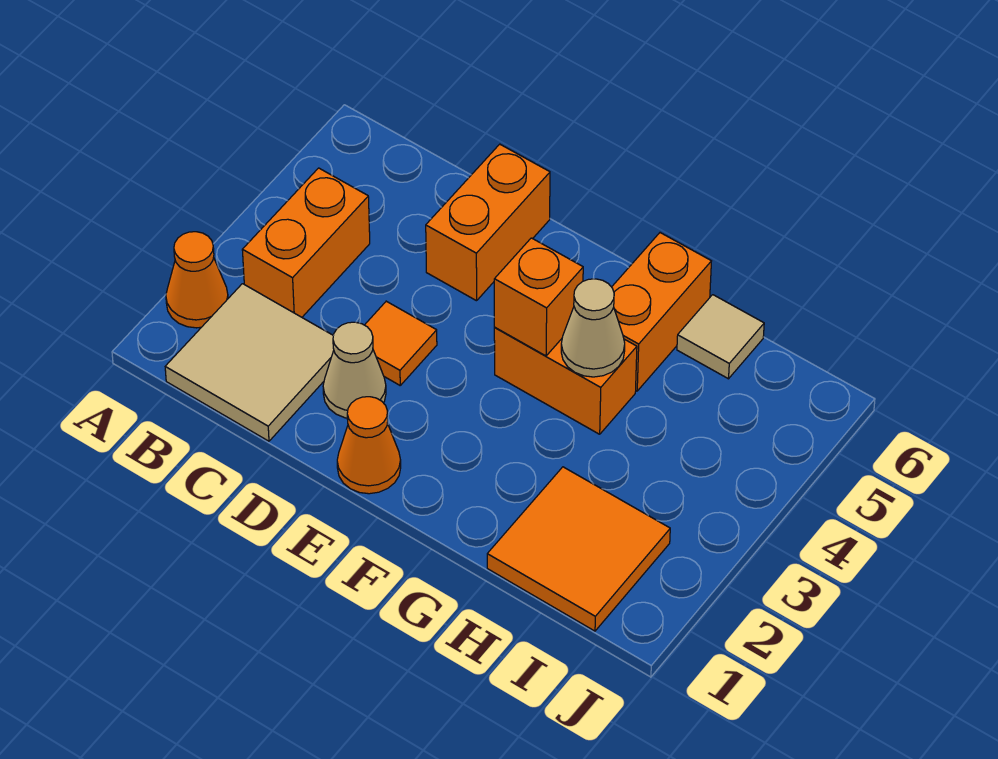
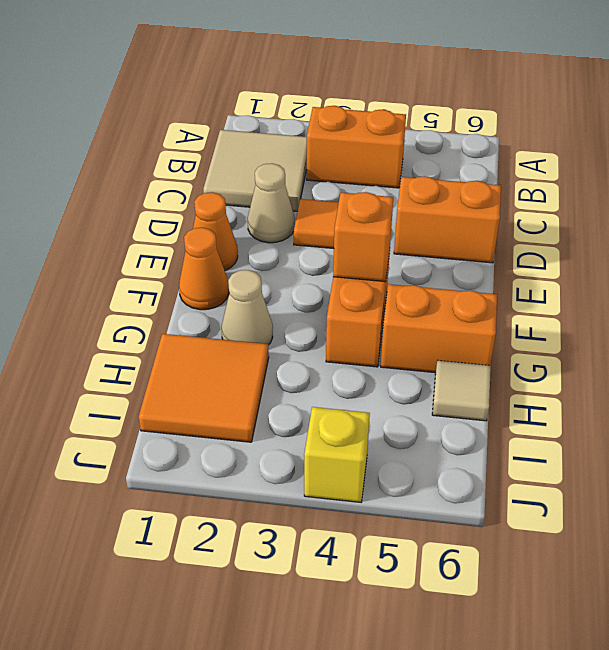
orange cone A2 level 1 -> orange cone F1 level 1
tan cone G4 level 2 -> tan cone G2 level 1
none -> yellow brick J4 level 1

